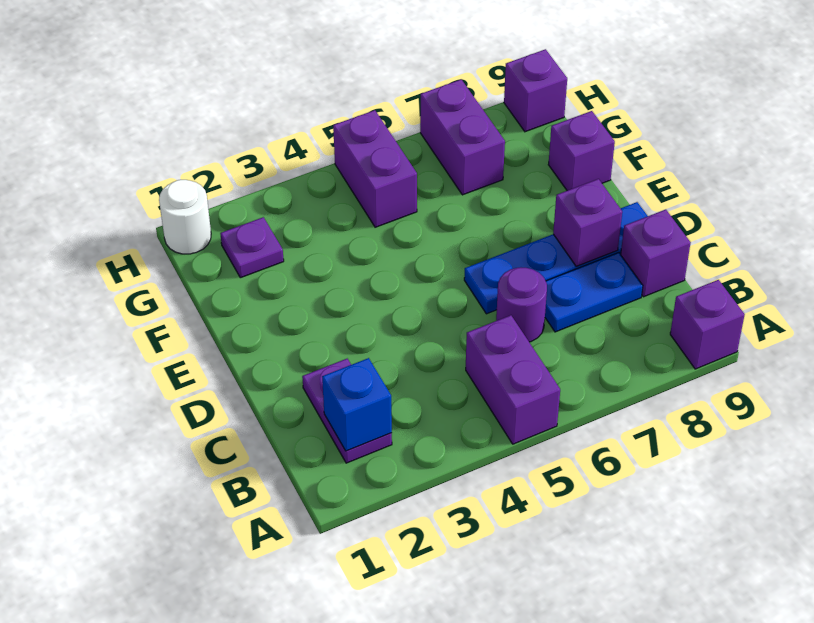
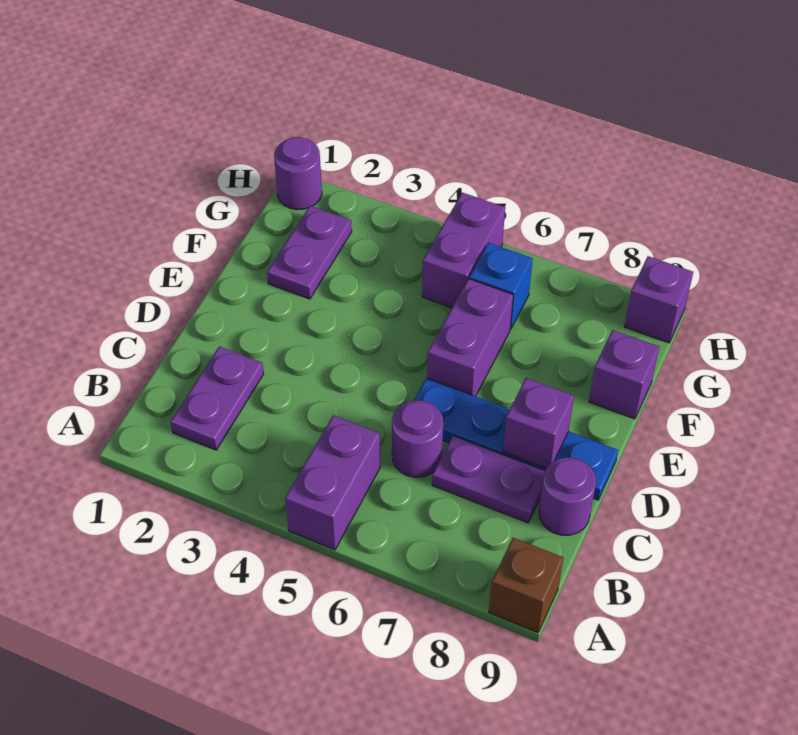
purple brick A9 level 1 -> brown brick A9 level 1
blue brick B2 level 2 -> blue brick G6 level 1
blue plate C7:C8 level 1 -> purple plate C7:C8 level 1
purple brick C9 level 1 -> purple round brick C9 level 1
purple plate G2 level 1 -> purple plate F2:G2 level 1
purple brick G7:H7 level 1 -> purple brick E6:F6 level 1
white round brick H1 level 1 -> purple round brick H1 level 1

